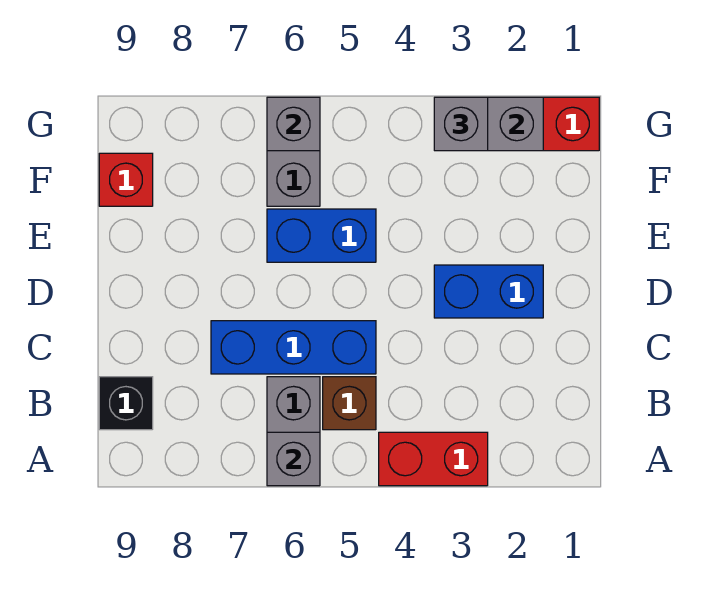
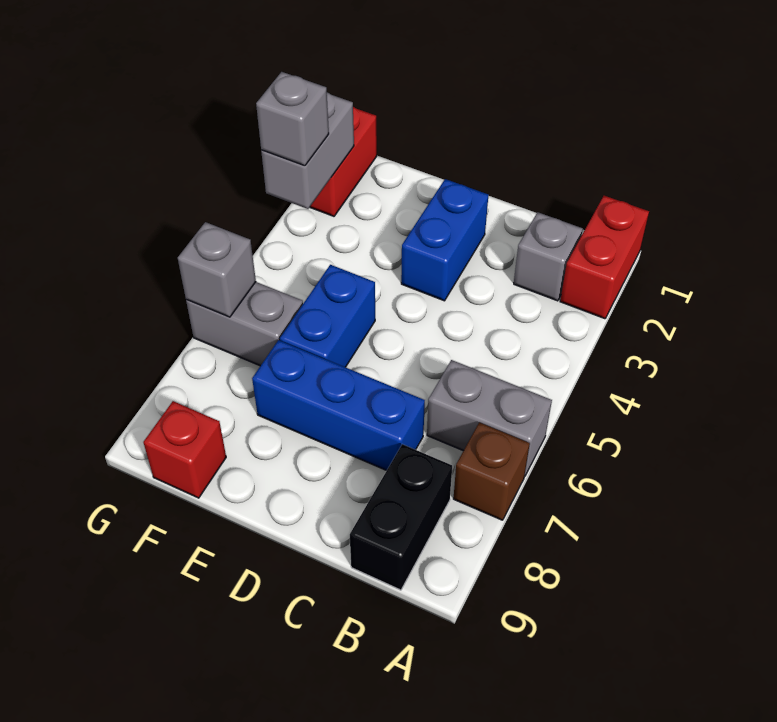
red brick A3:A4 level 1 -> red brick A1:A2 level 1
grey brick A6 level 2 -> grey brick B2 level 1
brown brick B5 level 1 -> brown brick A7 level 1
black brick B9 level 1 -> black brick B8:B9 level 1
blue brick C5:C7 level 1 -> blue brick C7:E7 level 1

